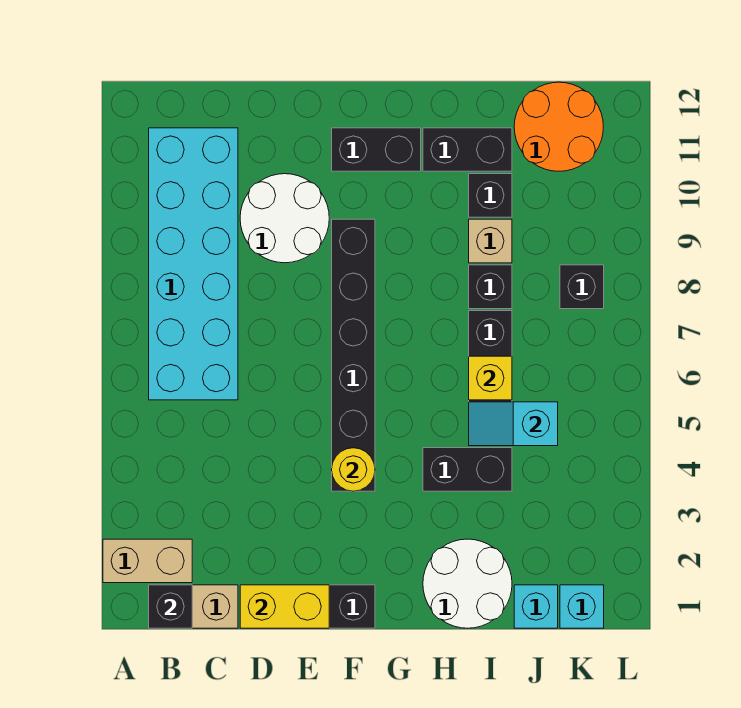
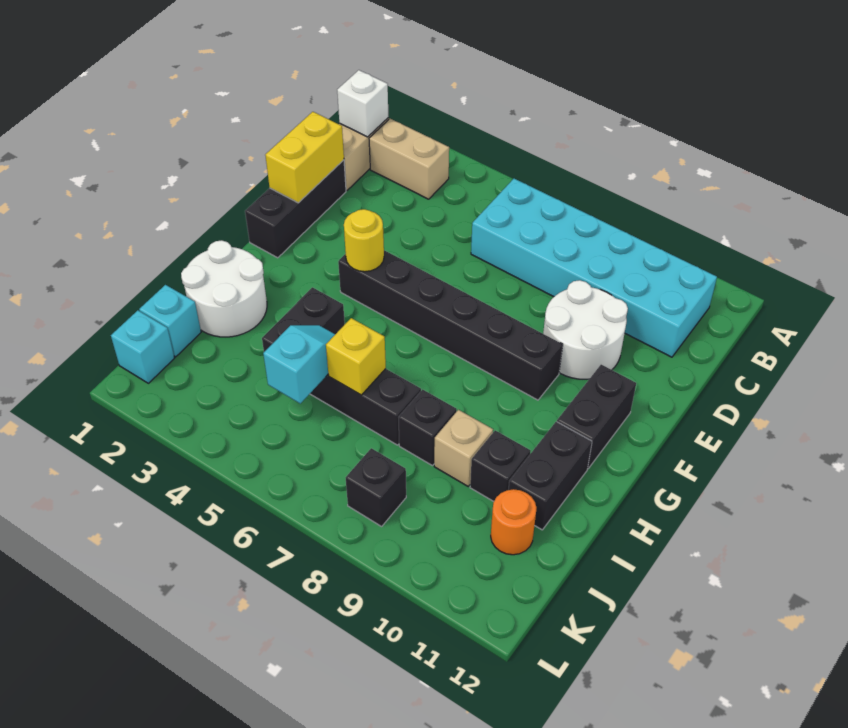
tan brick A2:B2 level 1 -> tan brick B2:B3 level 1
black brick B1 level 2 -> white brick B1 level 2
orange round brick J11:K12 level 1 -> orange round brick J11 level 1

